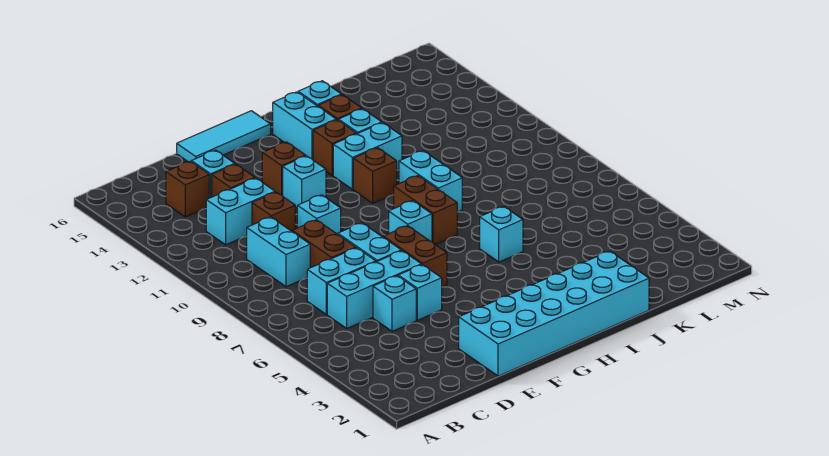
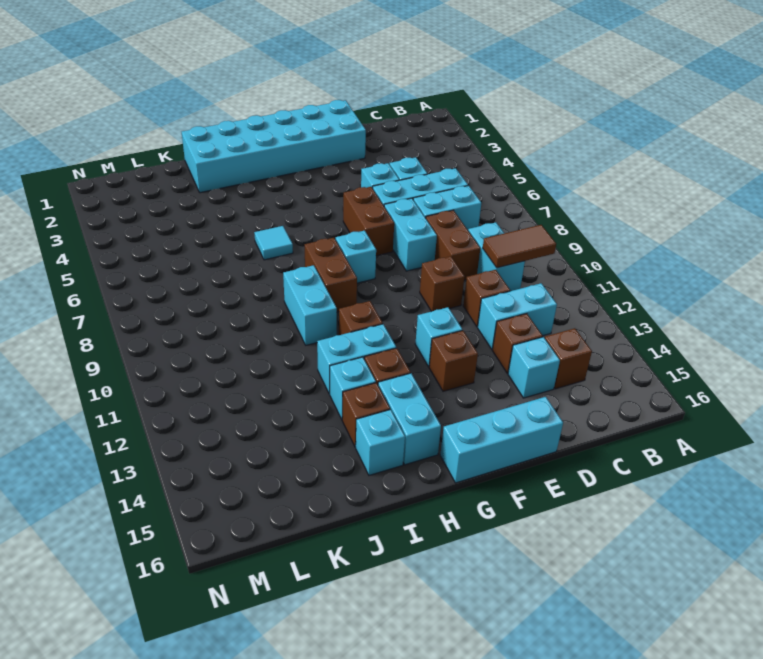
none -> brown tile B10:C10 level 2
cyan brick E10 level 1 -> brown brick E10 level 1
cyan tile E16:G16 level 1 -> cyan brick E16:G16 level 1
cyan brick I6 level 1 -> cyan tile I6 level 1

